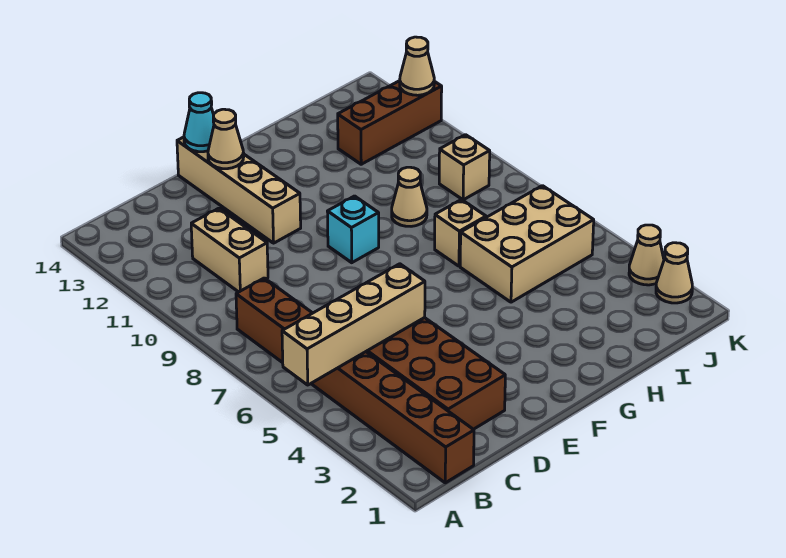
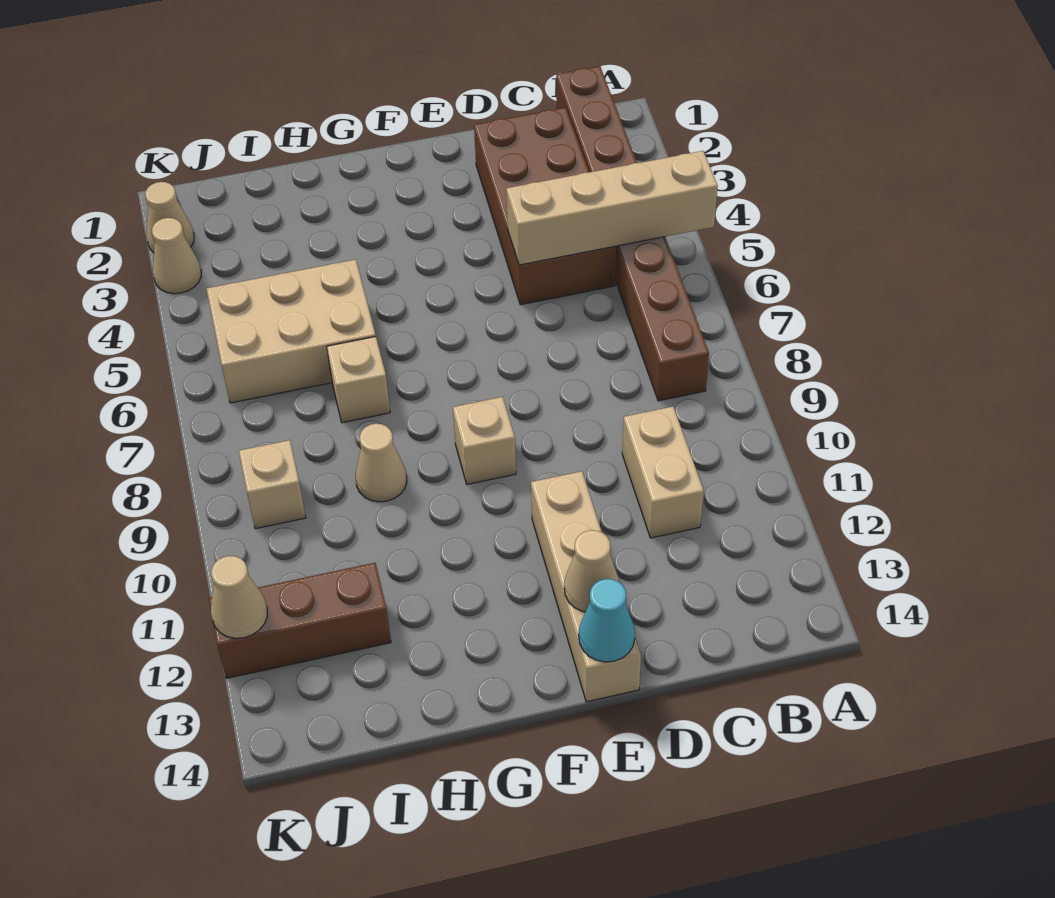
cyan brick F9 level 1 -> tan brick F9 level 1

